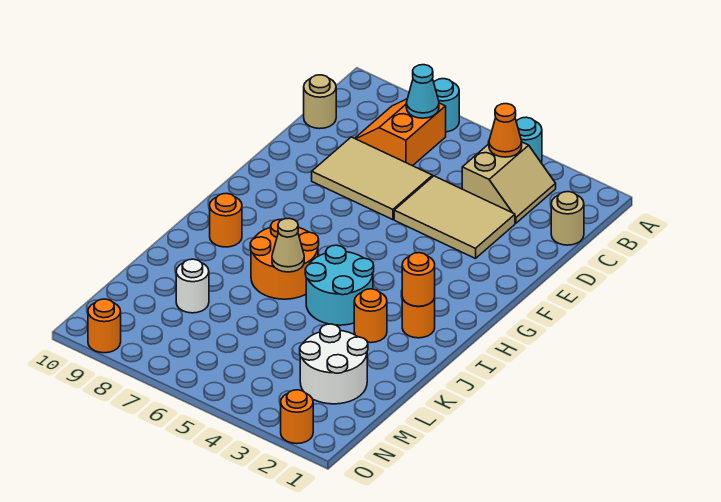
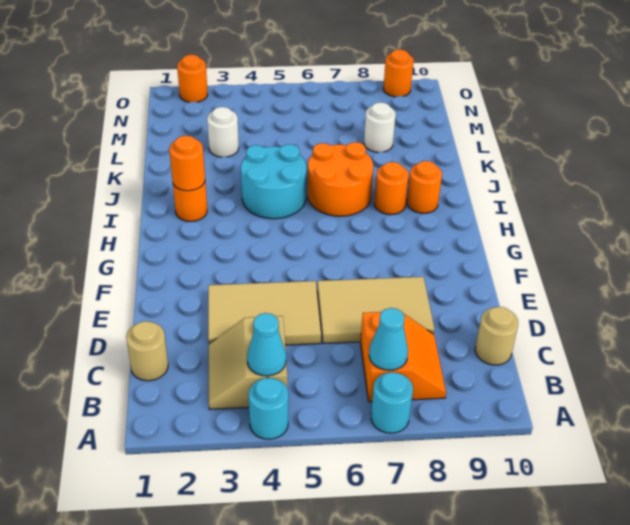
orange cone B4 level 2 -> cyan cone B4 level 2
orange round brick J3 level 1 -> orange round brick I8 level 1
tan cone J6 level 2 -> none
white round brick L2:M3 level 1 -> white round brick L3 level 1

